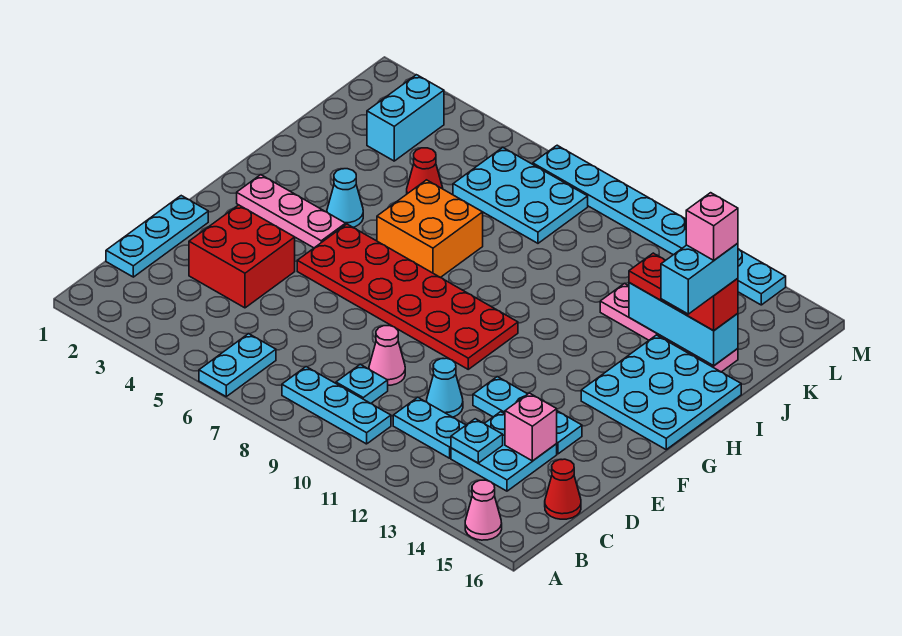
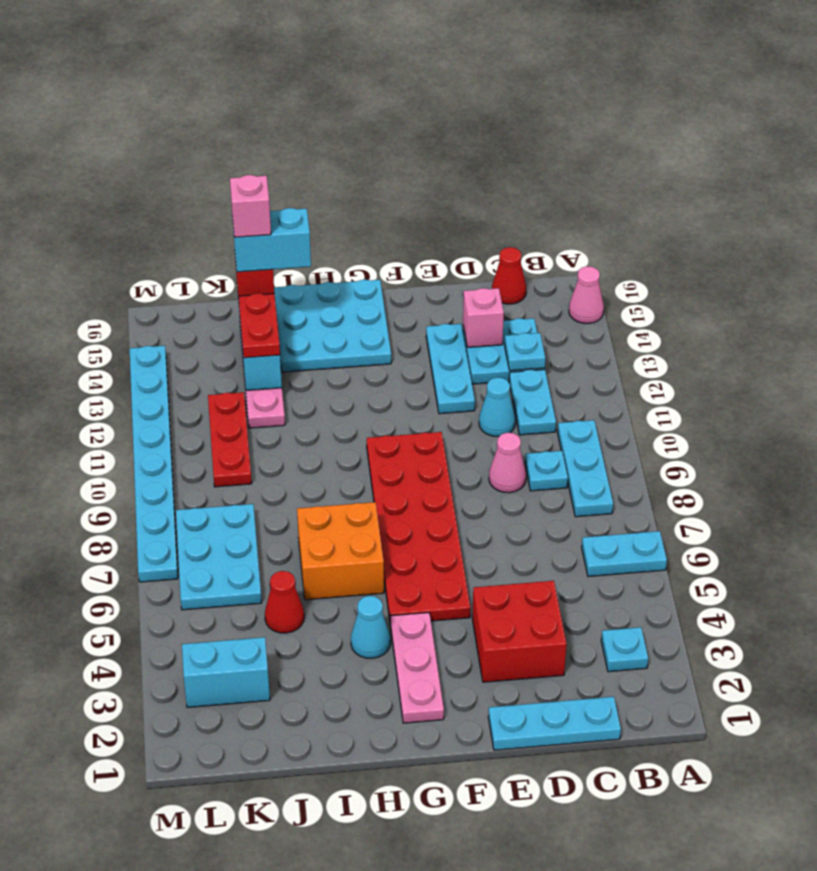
none -> cyan plate B3 level 1
none -> red plate K10:K12 level 1

